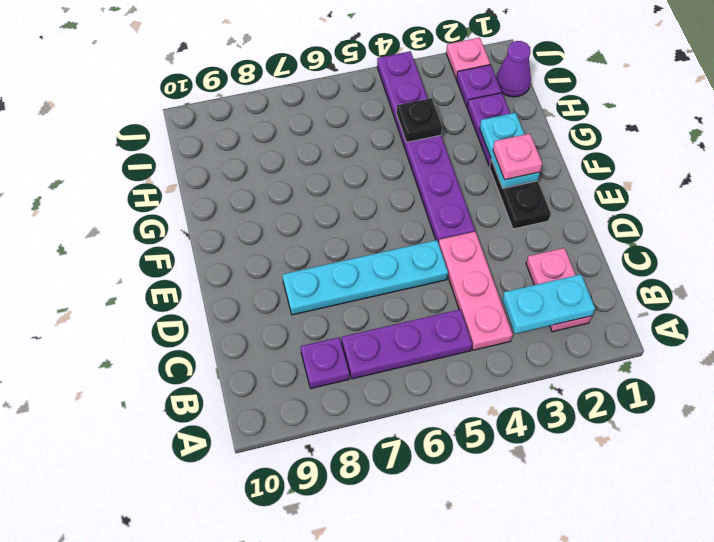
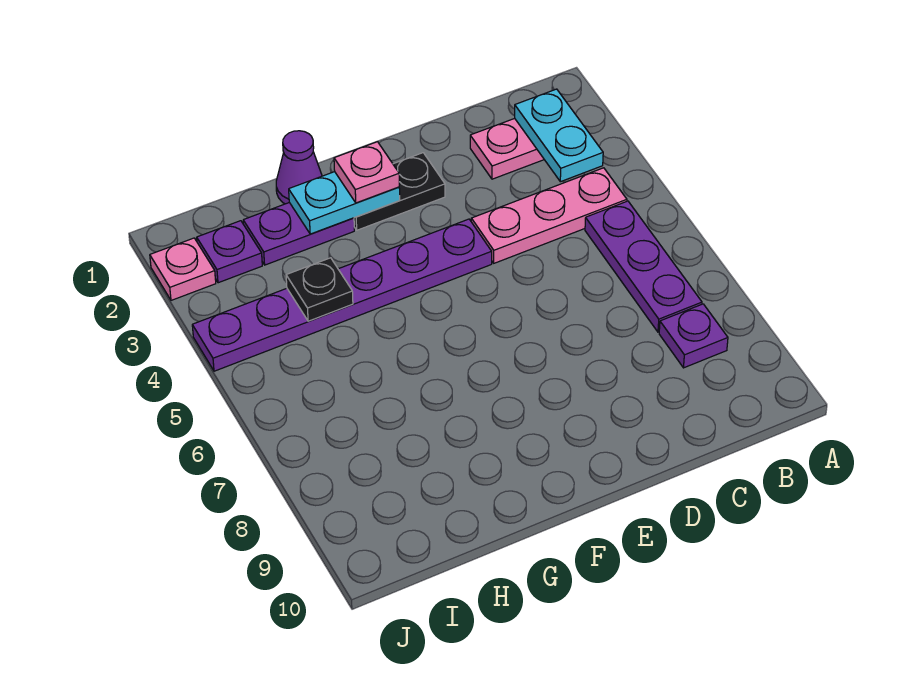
cyan plate D5:D8 level 1 -> none
purple cone I1 level 1 -> purple cone G1 level 1

